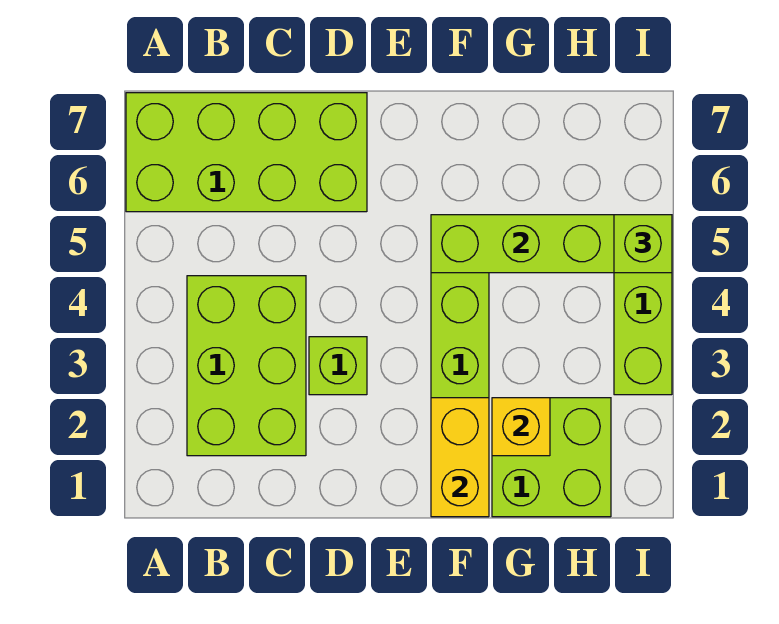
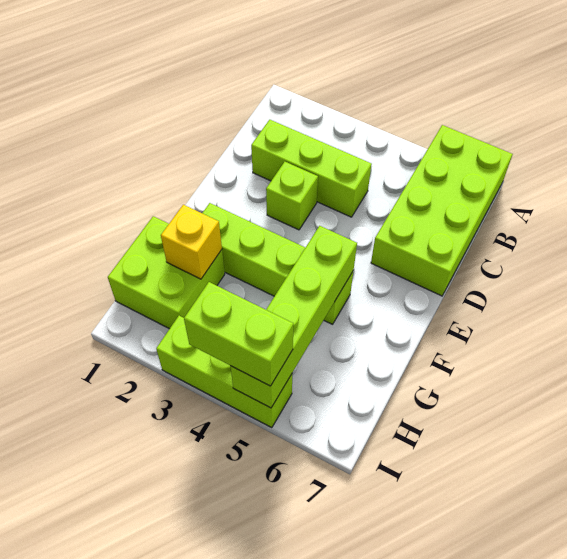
lime brick B2:C4 level 1 -> lime brick C2:C4 level 1
yellow brick F1:F2 level 2 -> none
lime brick I5 level 3 -> lime brick I4:I5 level 3

